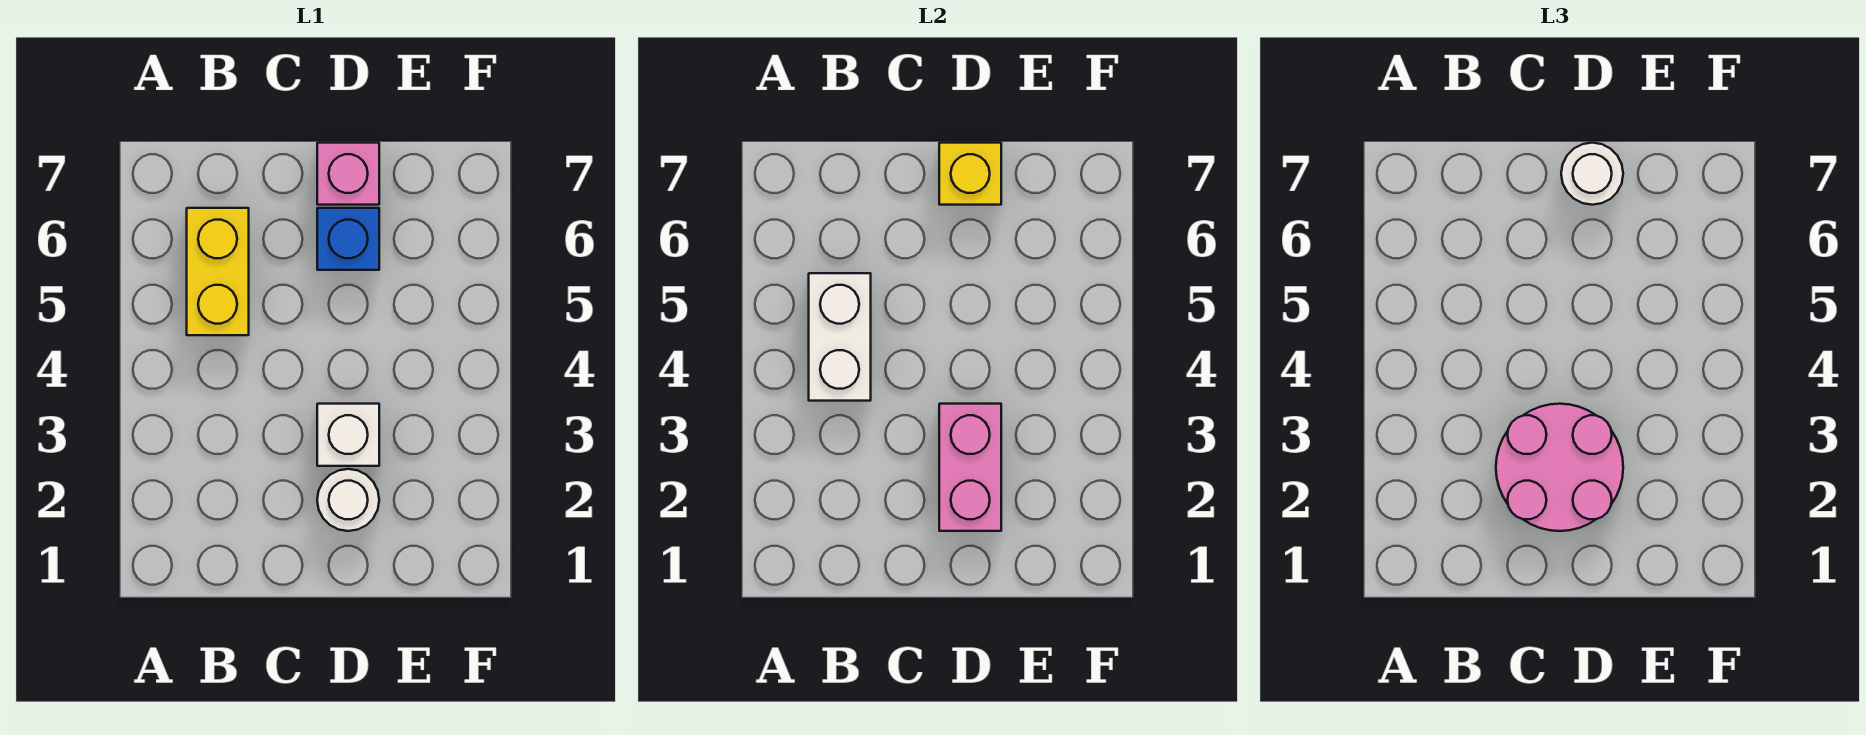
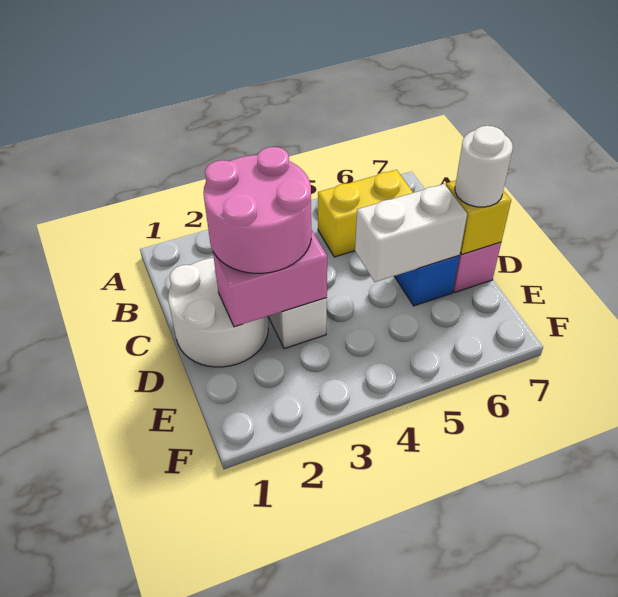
white brick B4:B5 level 2 -> white brick D5:D6 level 2
white round brick D2 level 1 -> white round brick C1:D2 level 1

